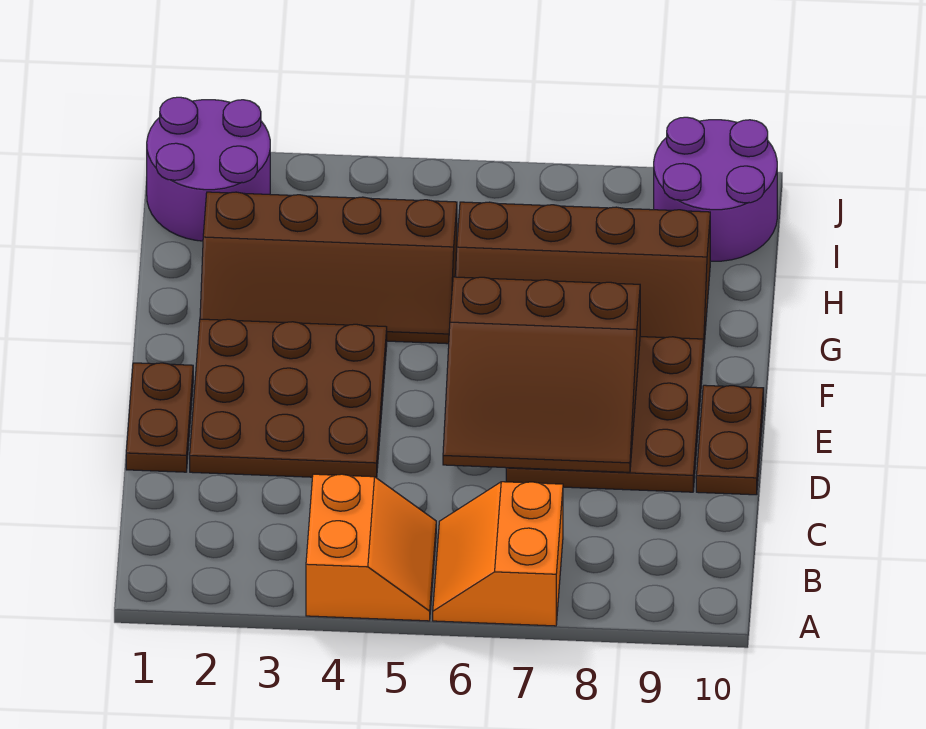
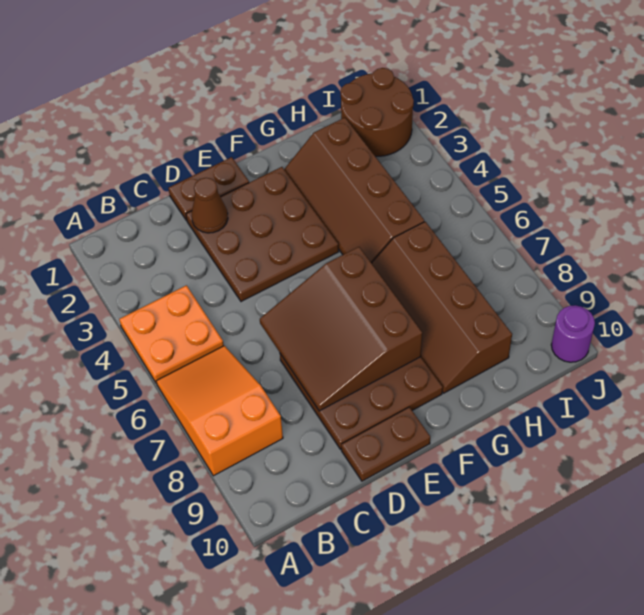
orange slope A4:B5 level 1 top 4 -> orange plate A4:B5 level 1
orange slope A6:B7 level 1 top 7 -> orange slope A6:B8 level 1 top 8
none -> brown cone D2 level 2
purple round brick I1:J2 level 1 -> brown round brick I1:J2 level 1
purple round brick I9:J10 level 1 -> purple round brick J10 level 1

